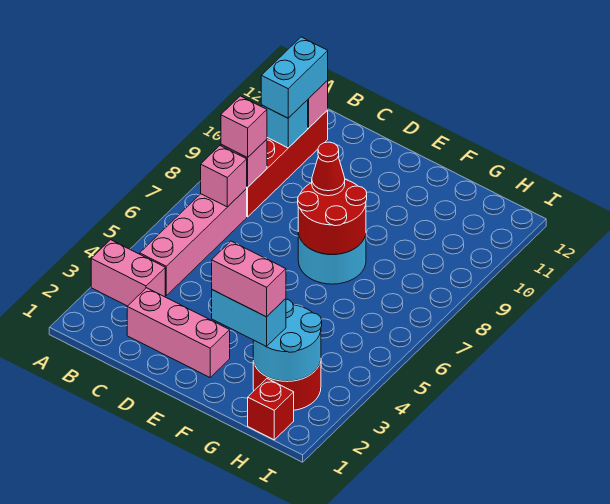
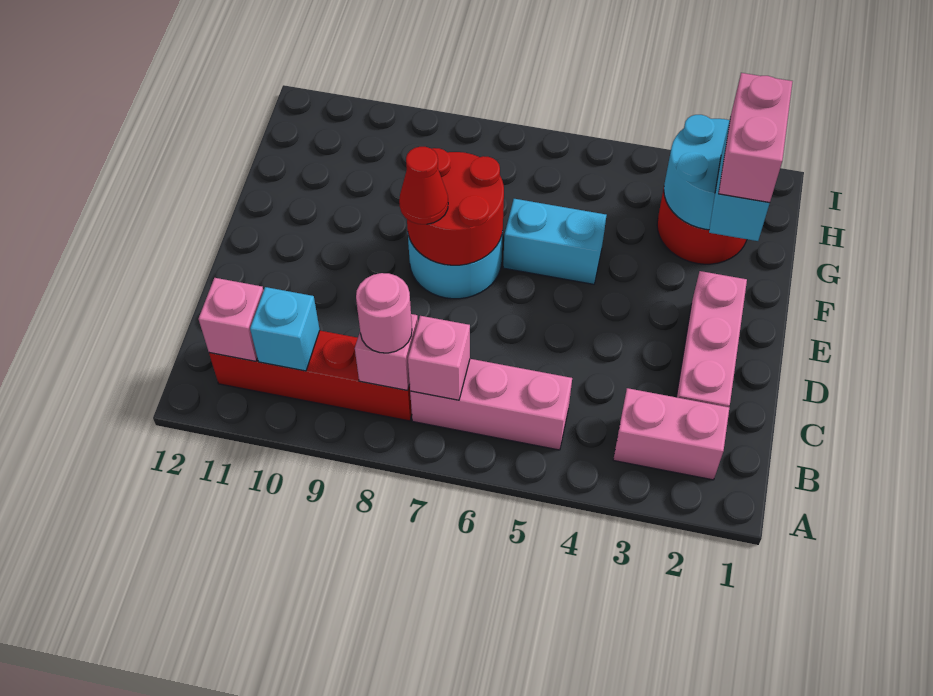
pink brick A3:B3 level 1 -> pink brick B2:B3 level 1
pink brick B4:B7 level 1 -> pink brick B5:B7 level 1
pink brick B8 level 3 -> pink round brick B8 level 3
cyan brick B10:B11 level 3 -> cyan brick F5:F6 level 1
red brick H1 level 1 -> none

